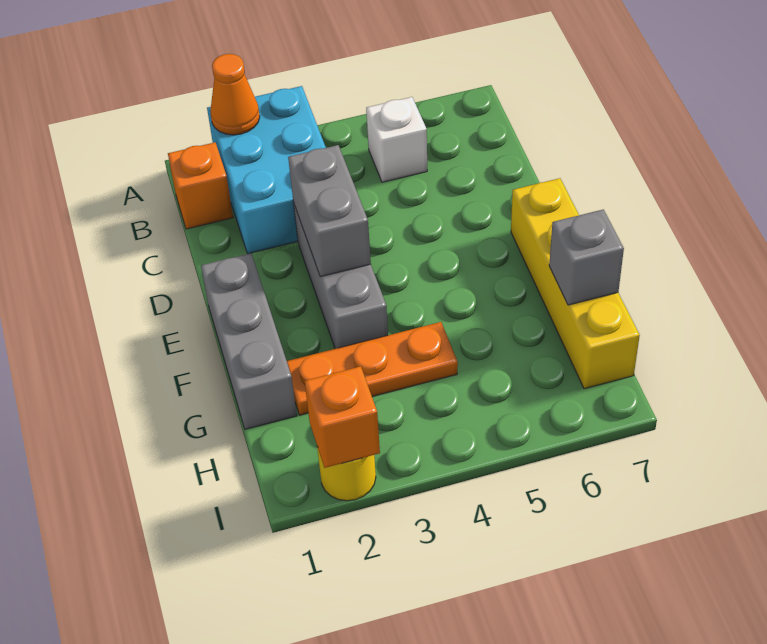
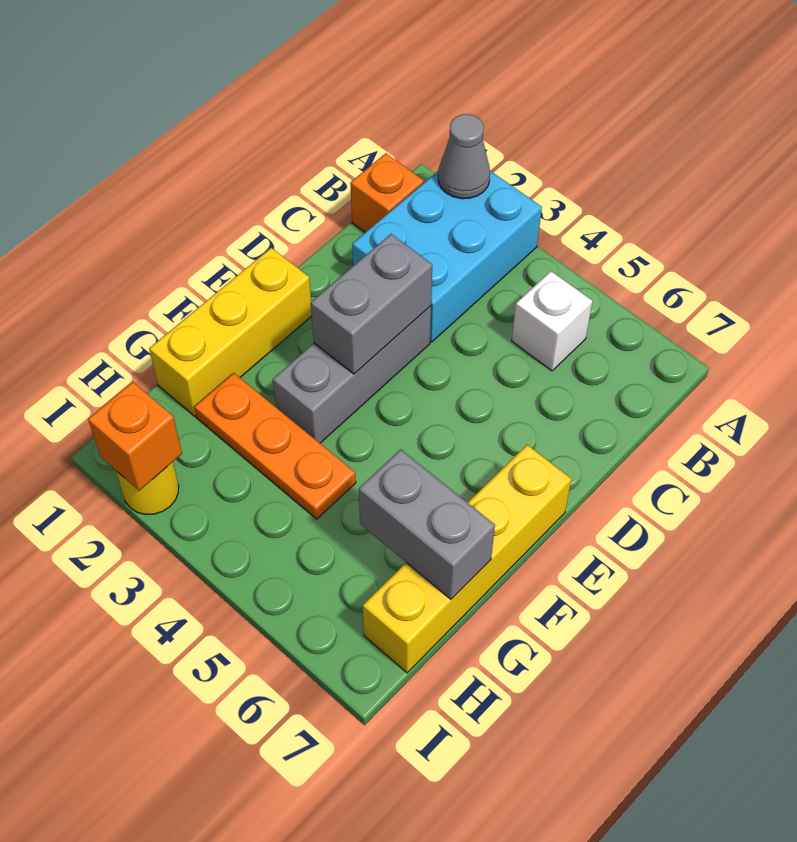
orange cone A2 level 2 -> grey cone A2 level 2
grey brick E1:G1 level 1 -> yellow brick E1:G1 level 1
grey brick G7 level 2 -> grey brick G6:G7 level 2

